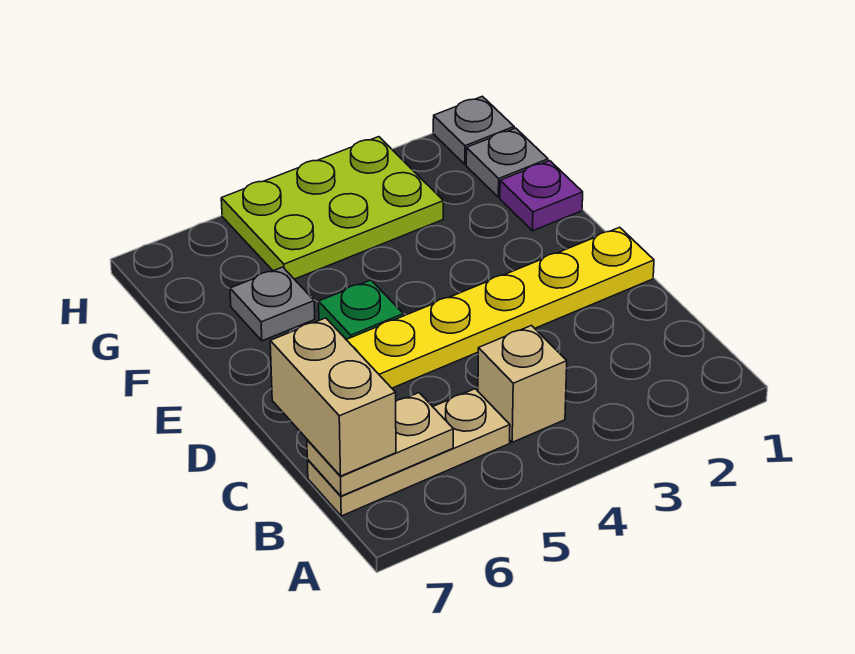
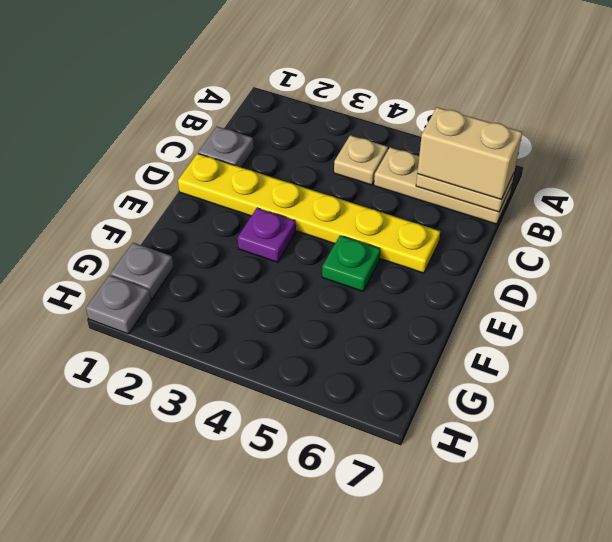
tan brick B4 level 1 -> tan plate B4 level 1
tan brick B7:C7 level 3 -> tan brick B6:B7 level 3
purple plate F1 level 1 -> purple plate E3 level 1
grey plate F6 level 1 -> grey plate C1 level 1
lime plate G3:H5 level 1 -> none

